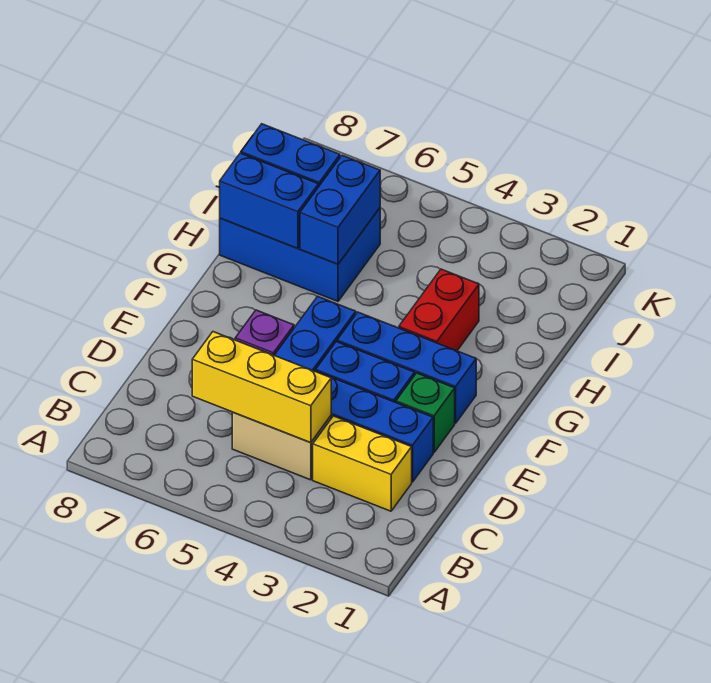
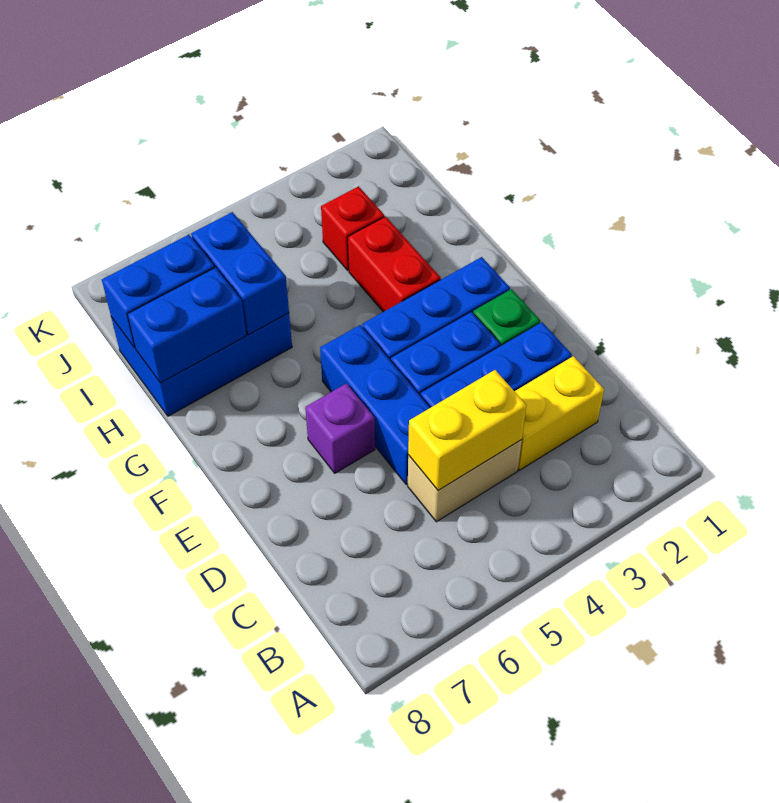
yellow brick C4:C6 level 2 -> yellow brick C4:C5 level 2
none -> red brick I3 level 1

